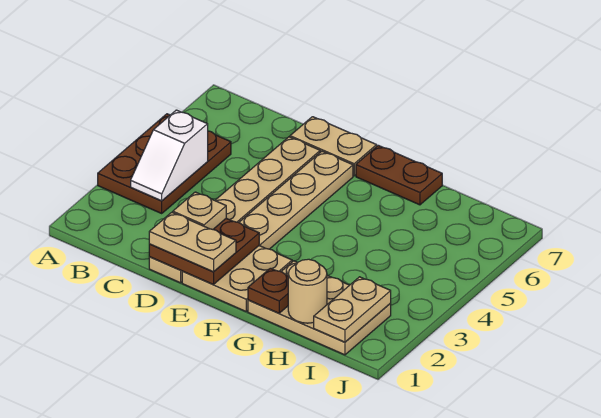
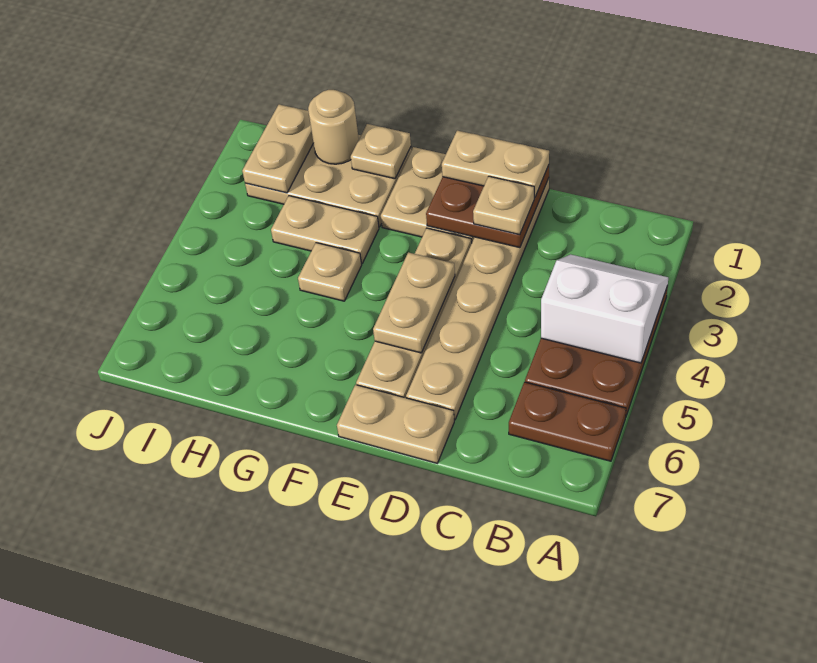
white slope B3:B4 level 2 top 4 -> white slope A3:B4 level 2 top 4
none -> tan plate E4:E5 level 2
brown plate F7:G7 level 1 -> brown plate A6:B6 level 1
brown plate G1 level 2 -> tan plate G1 level 2
none -> tan plate G3:H3 level 1
none -> tan plate G4 level 1

